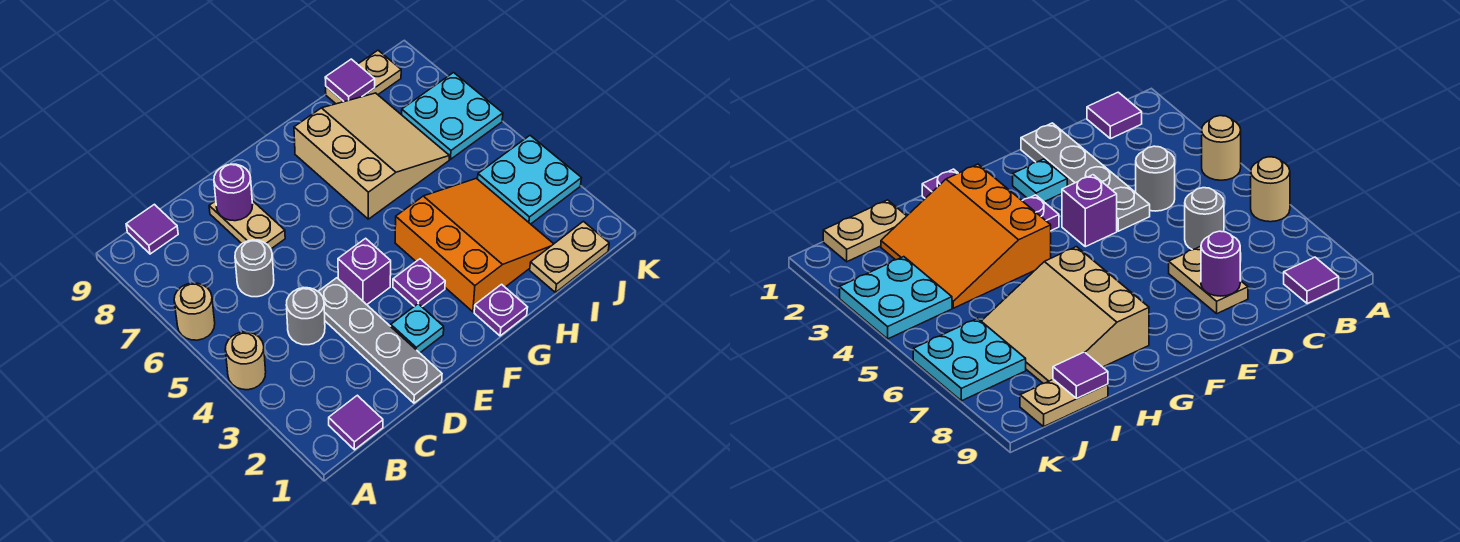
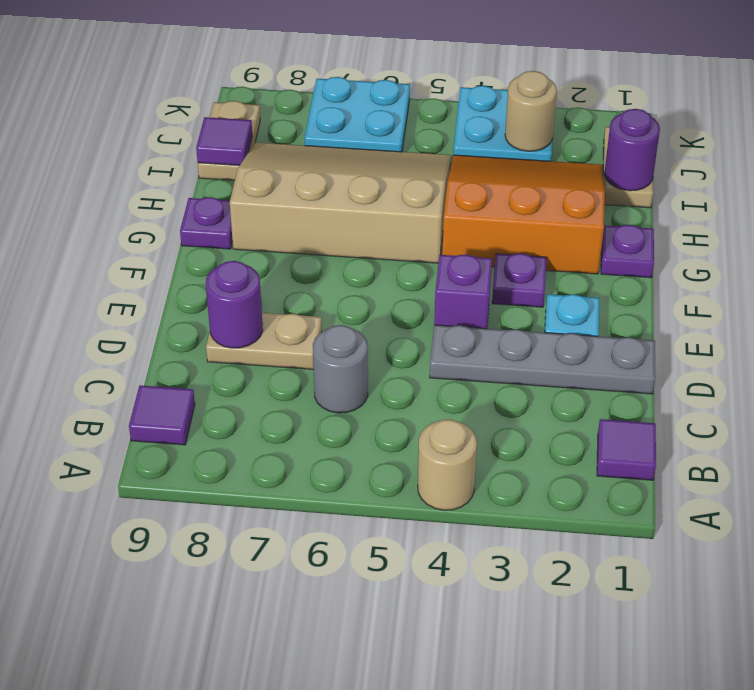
tan round brick A6 level 1 -> tan round brick J3 level 2
grey round brick C4 level 1 -> none
tan slope G6:I8 level 1 top G -> tan slope G5:I8 level 1 top G
none -> purple plate G9 level 1
none -> purple round brick I1 level 2

